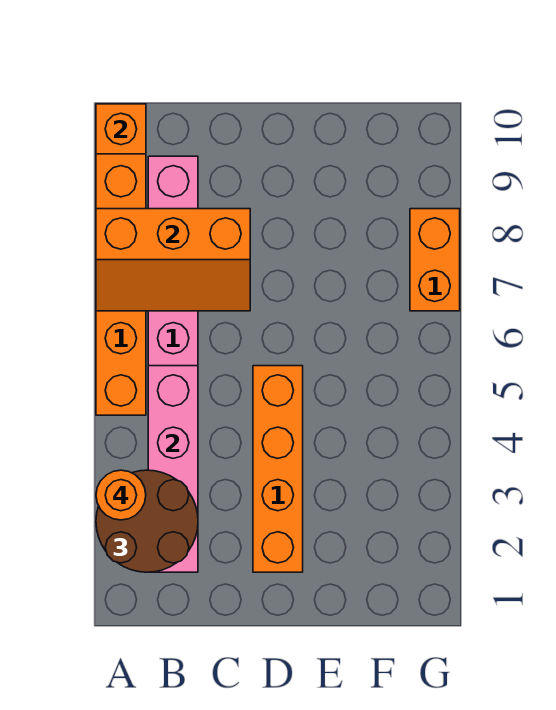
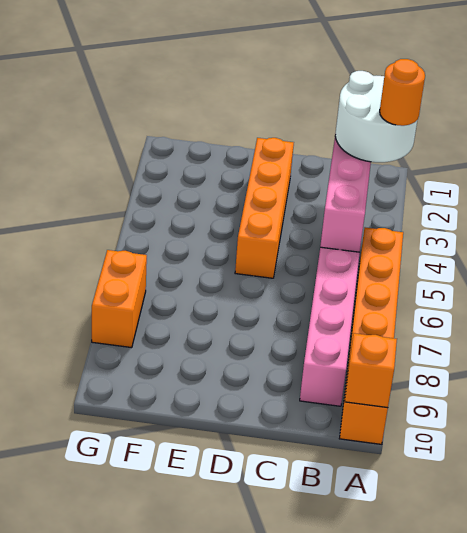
brown round brick A2:B3 level 3 -> white round brick A2:B3 level 3
orange slope A7:C8 level 2 top 8 -> none

